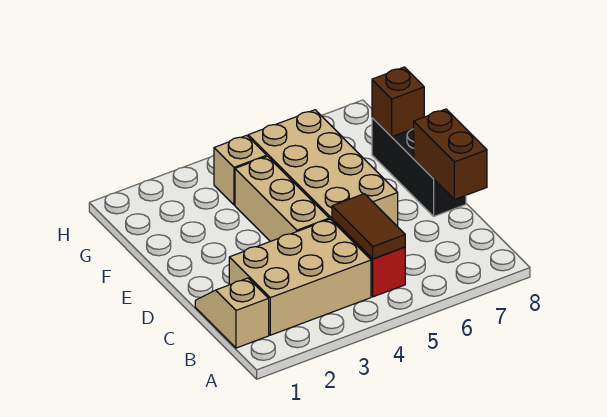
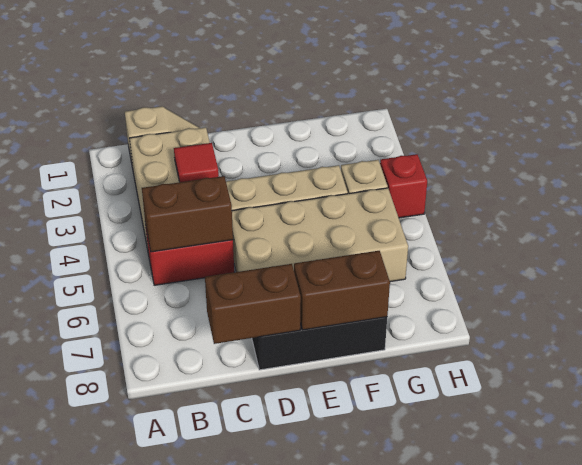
brown tile B5:C5 level 2 -> brown brick B5:C5 level 2
none -> red tile C3 level 2
brown brick F8 level 2 -> brown brick E8:F8 level 2
none -> red brick H4 level 1

